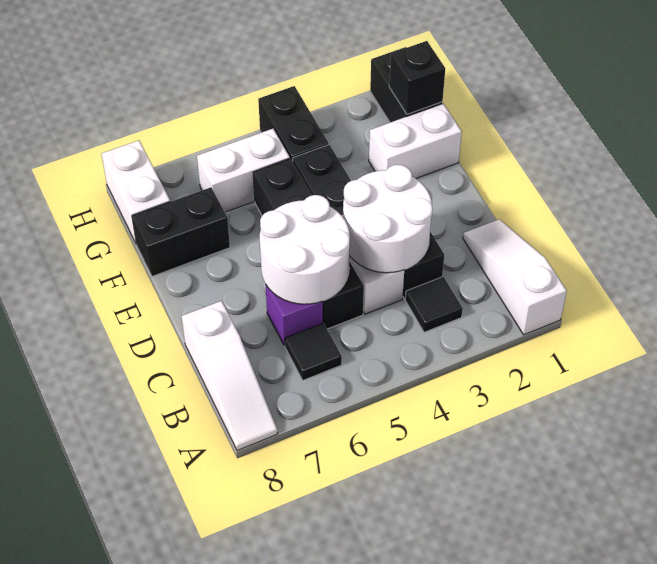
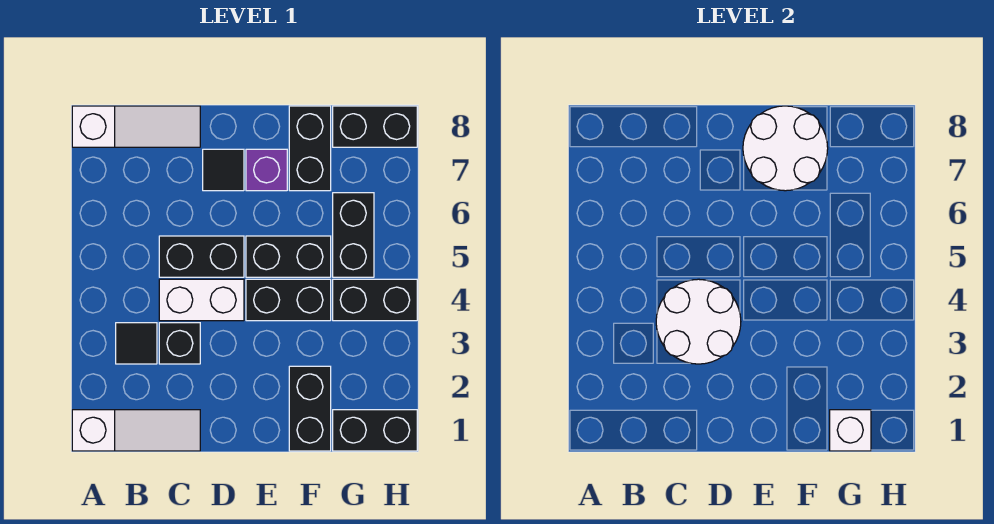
white slope A8:C8 level 1 top C -> white slope A8:C8 level 1 top A
black tile B6 level 1 -> black tile D7 level 1
white round brick C5:D6 level 2 -> white round brick E7:F8 level 2
purple brick C6 level 1 -> purple brick E7 level 1
white brick F1:F2 level 1 -> black brick F1:F2 level 1
black brick G1 level 2 -> white brick G1 level 2
white brick G5:G6 level 1 -> black brick G5:G6 level 1
white brick G8:H8 level 1 -> black brick G8:H8 level 1

